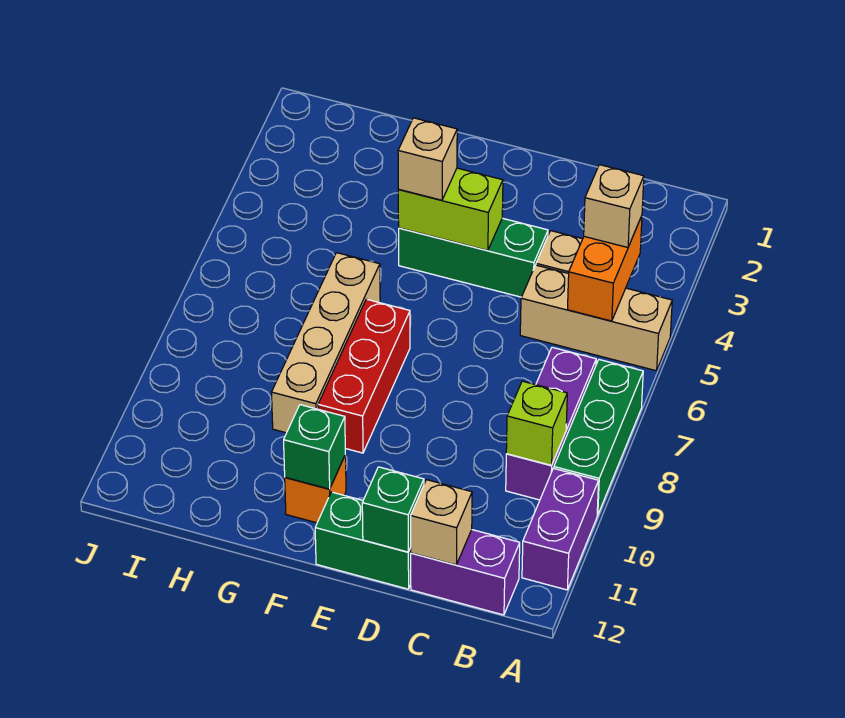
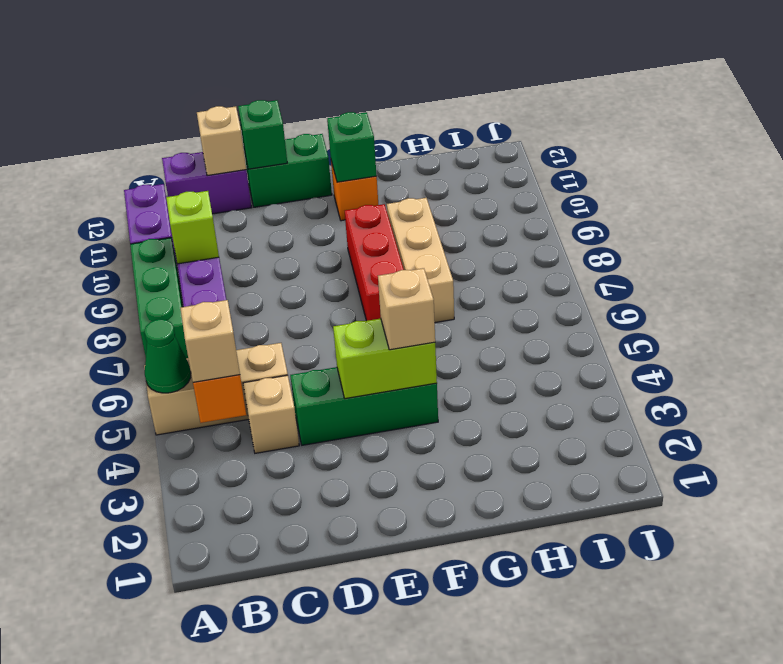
none -> green cone A5 level 2
tan brick G6:G9 level 1 -> tan brick G7:G9 level 1

